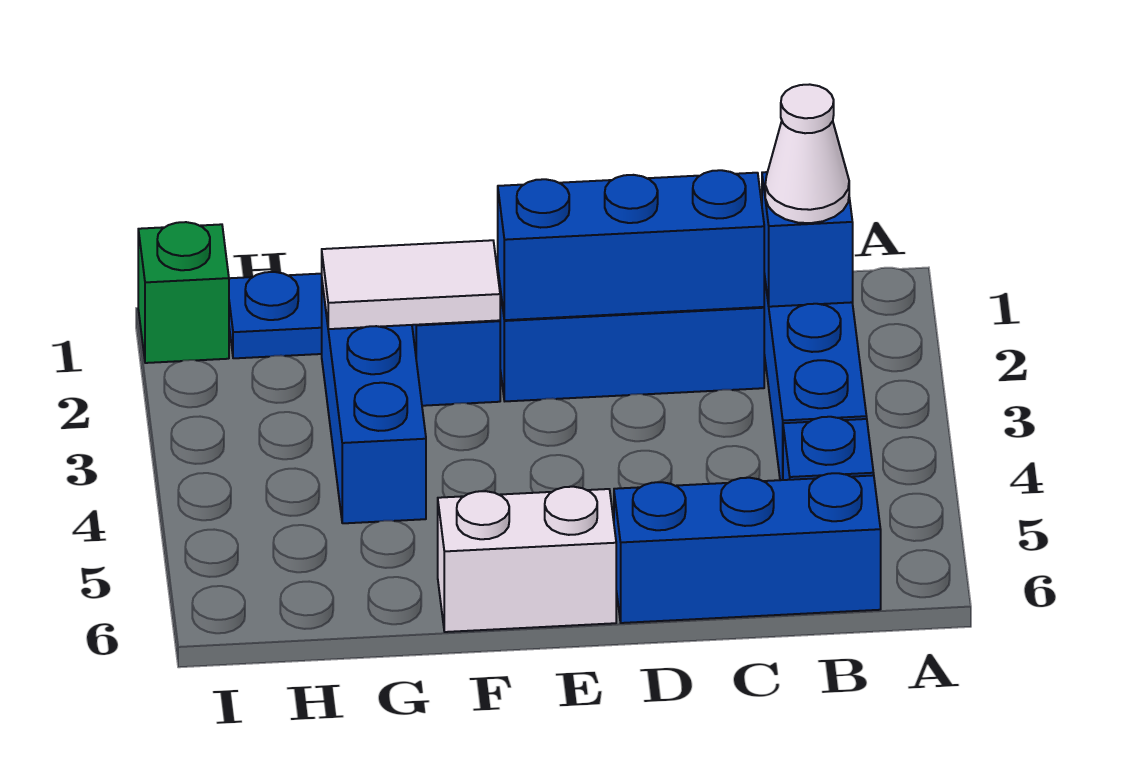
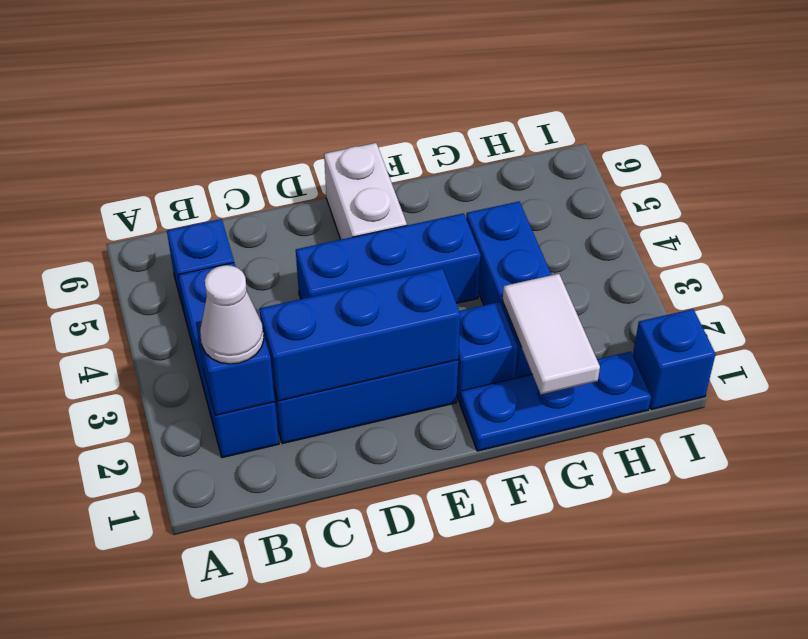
blue brick B6:D6 level 1 -> blue brick D4:F4 level 1
white brick E6:F6 level 1 -> white brick E5:E6 level 1
white tile F2:G2 level 2 -> white tile G1:G2 level 2
green brick I1 level 1 -> blue brick I1 level 1

